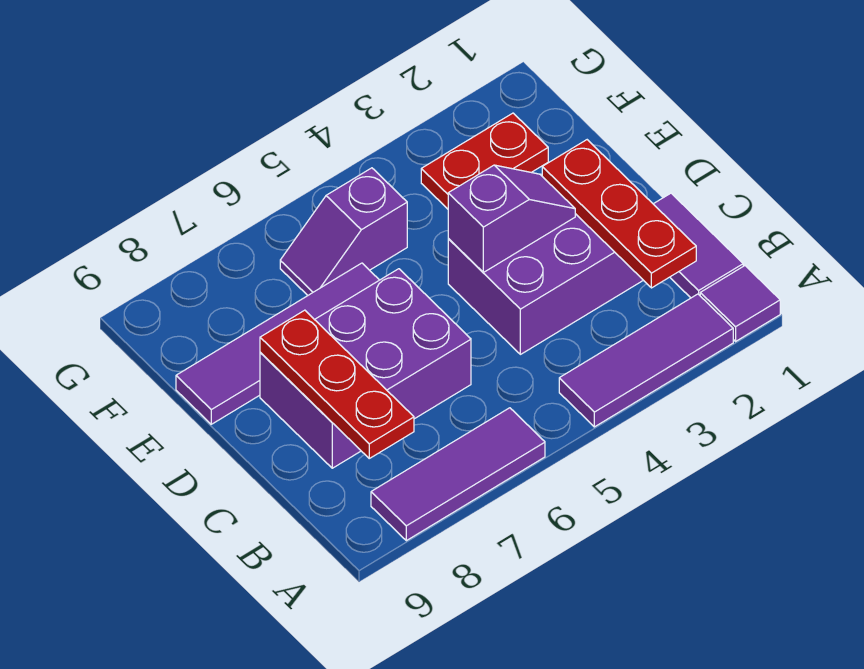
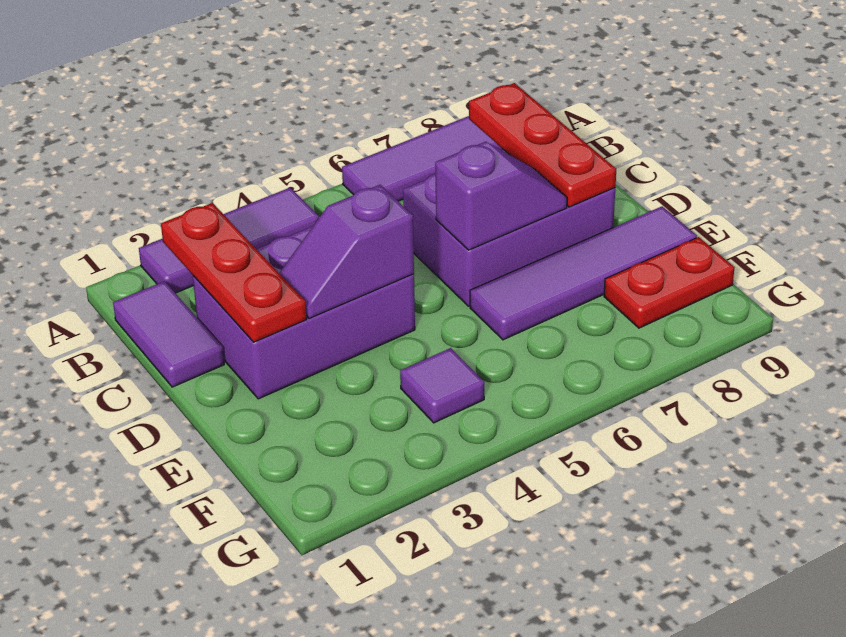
purple tile A1 level 1 -> purple tile F4 level 1
red plate F2:F3 level 1 -> red plate F8:F9 level 1
purple slope F5:F6 level 1 top 5 -> purple slope D6:D7 level 2 top 6

